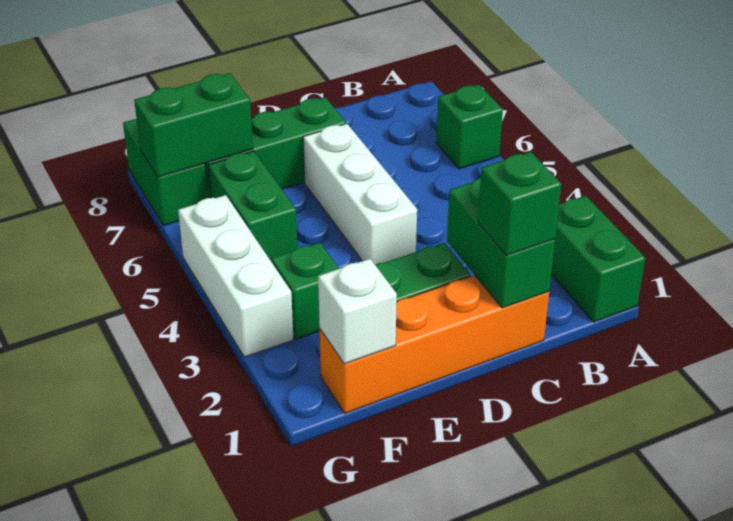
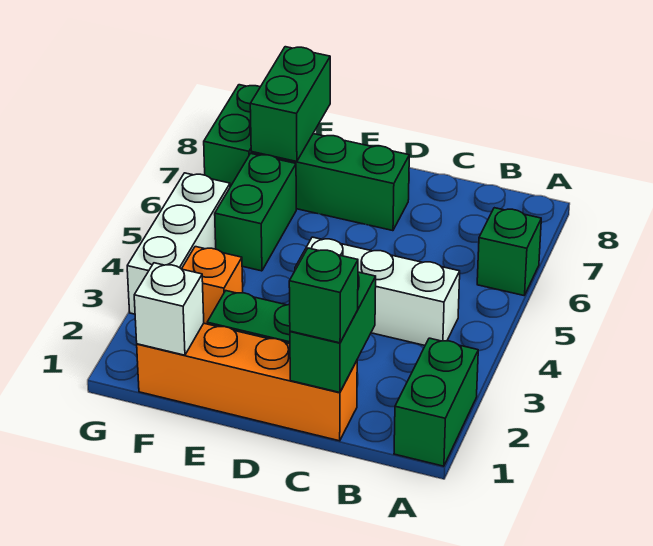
white brick D4:D6 level 1 -> white brick B4:D4 level 1
green brick F3 level 1 -> orange brick F3 level 1
green brick F7:G7 level 2 -> green brick F7:F8 level 2

